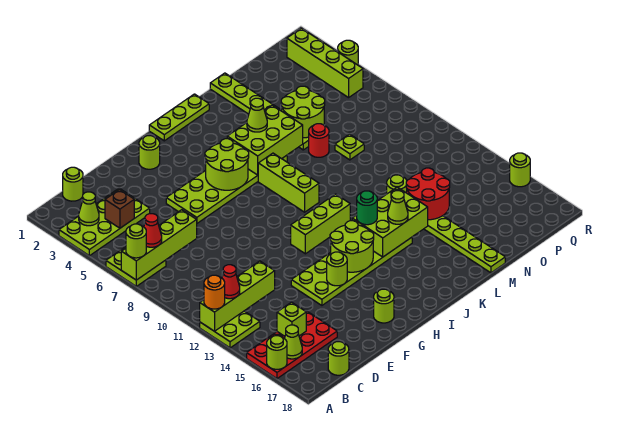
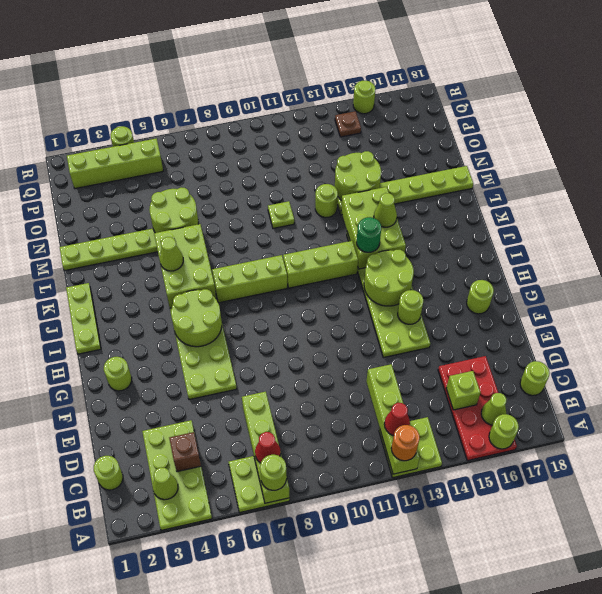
lime brick H11:J11 level 1 -> lime brick J10:J12 level 1
red round brick M7 level 1 -> none
red round brick M13:N14 level 2 -> lime round brick M13:N14 level 2
lime plate N8 level 1 -> lime plate M10 level 1
none -> brown plate Q14 level 1

